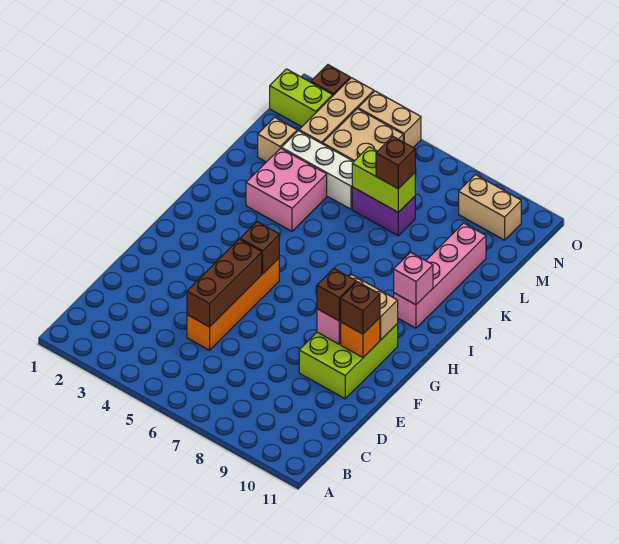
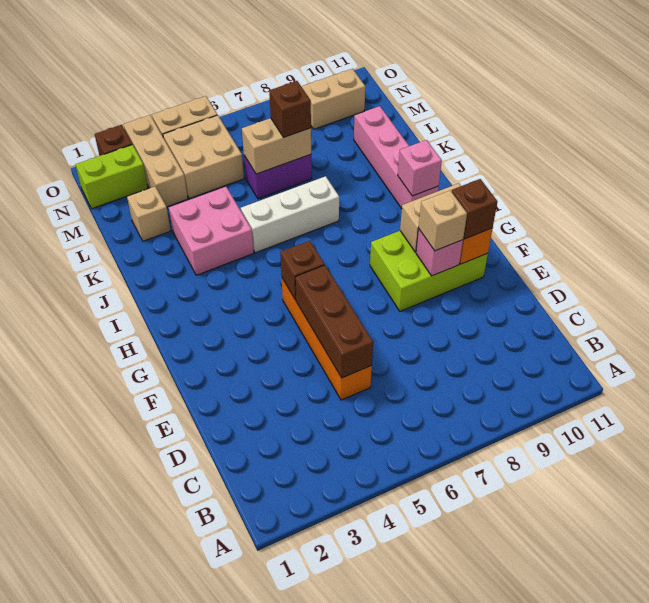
lime brick E9:G10 level 1 -> lime brick F8:G10 level 1
brown brick F9 level 3 -> tan brick F9 level 3
white brick L3:L5 level 1 -> white brick J5:J7 level 1
lime brick L6:L7 level 2 -> tan brick L6:L7 level 2

